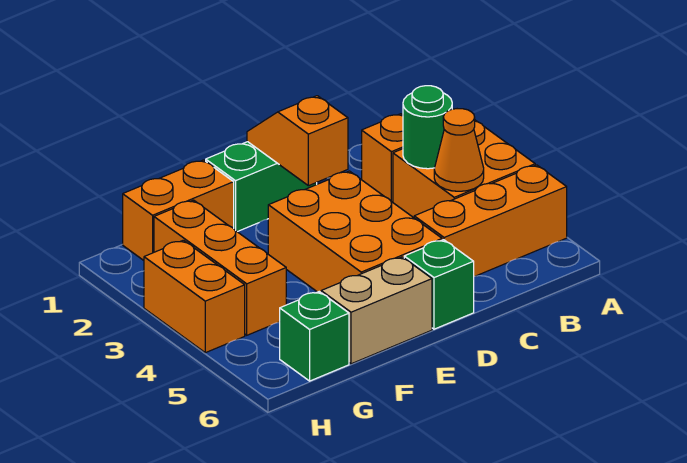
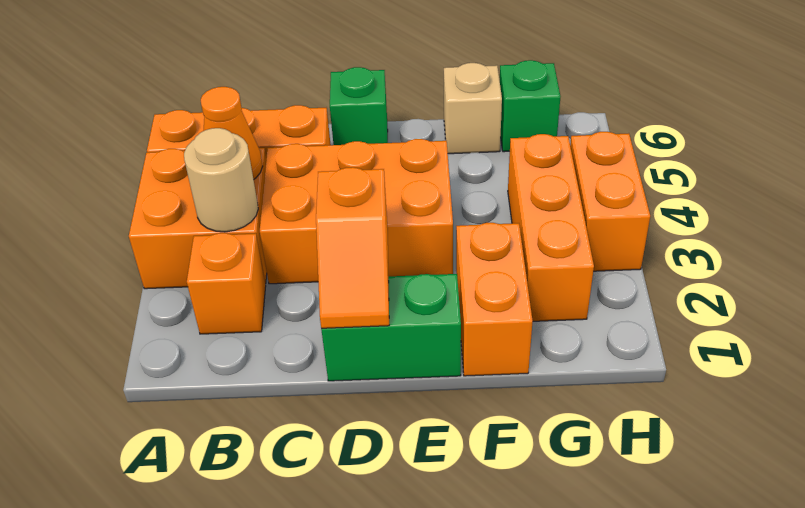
green round brick B3 level 2 -> tan round brick B3 level 2
orange brick D3:E5 level 1 -> orange brick C3:E4 level 1
tan brick E6:F6 level 1 -> tan brick F6 level 1
orange brick F1:G1 level 1 -> orange brick F1:F2 level 1

